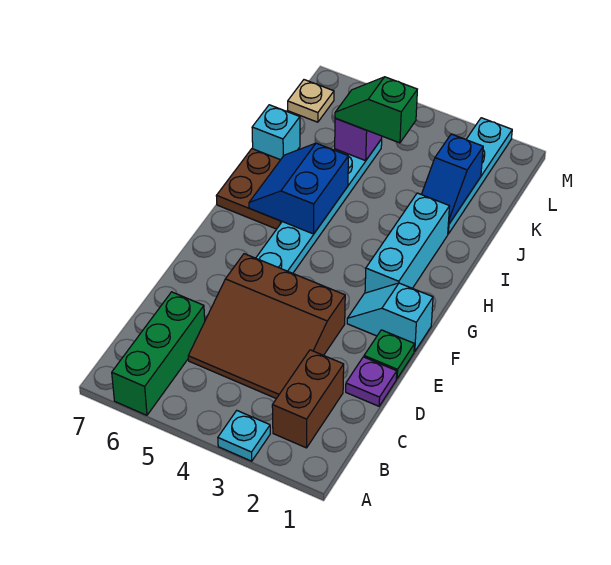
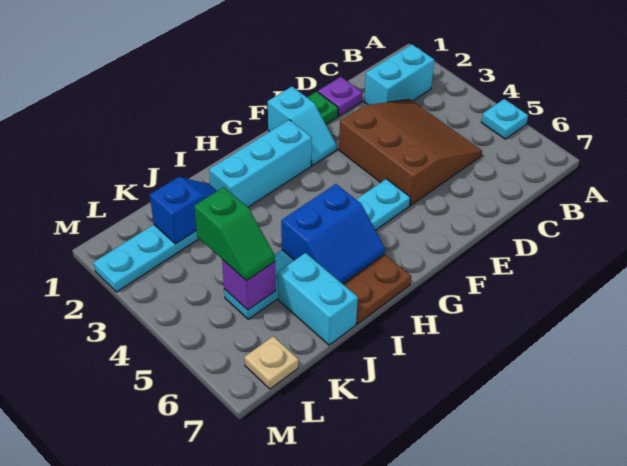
cyan plate A3 level 1 -> cyan plate A5 level 1
green brick A6:C6 level 1 -> none
brown brick B2:C2 level 1 -> cyan brick B2:C2 level 1
cyan brick J7 level 1 -> cyan brick J6:J7 level 1

